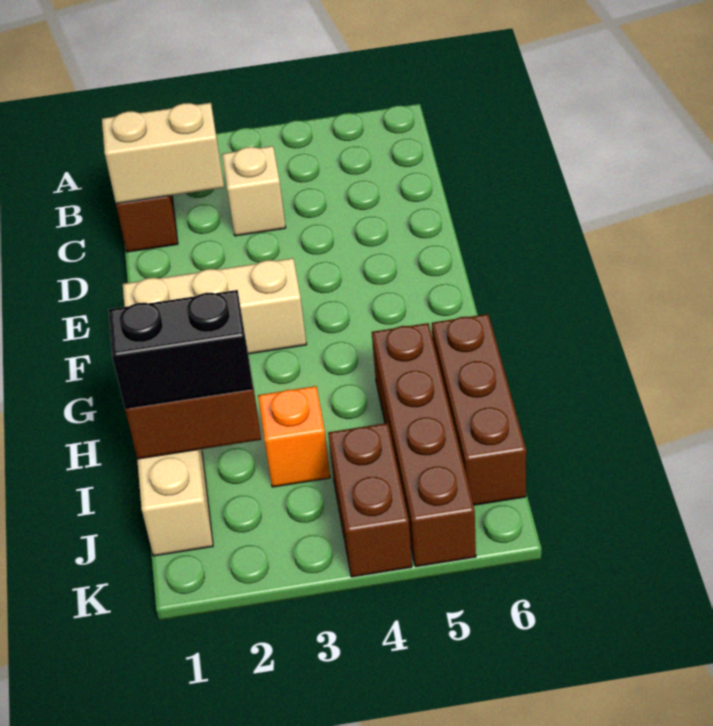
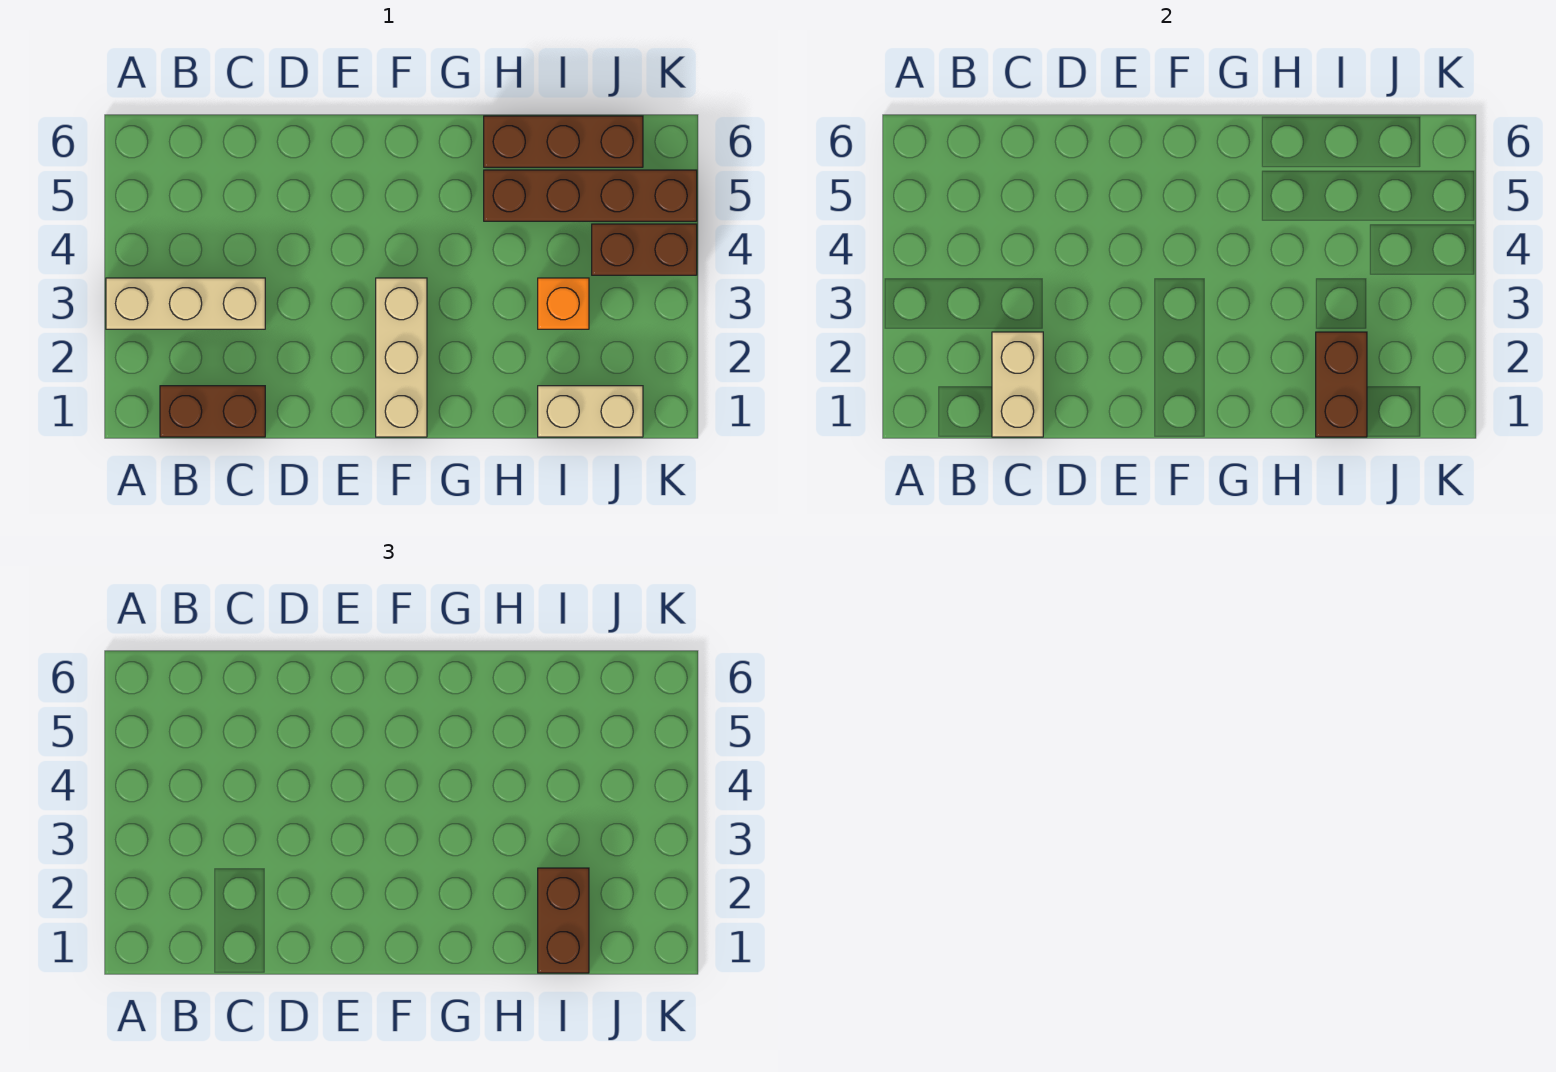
tan brick C3 level 1 -> tan brick A3:C3 level 1
black brick I1:I2 level 3 -> brown brick I1:I2 level 3

